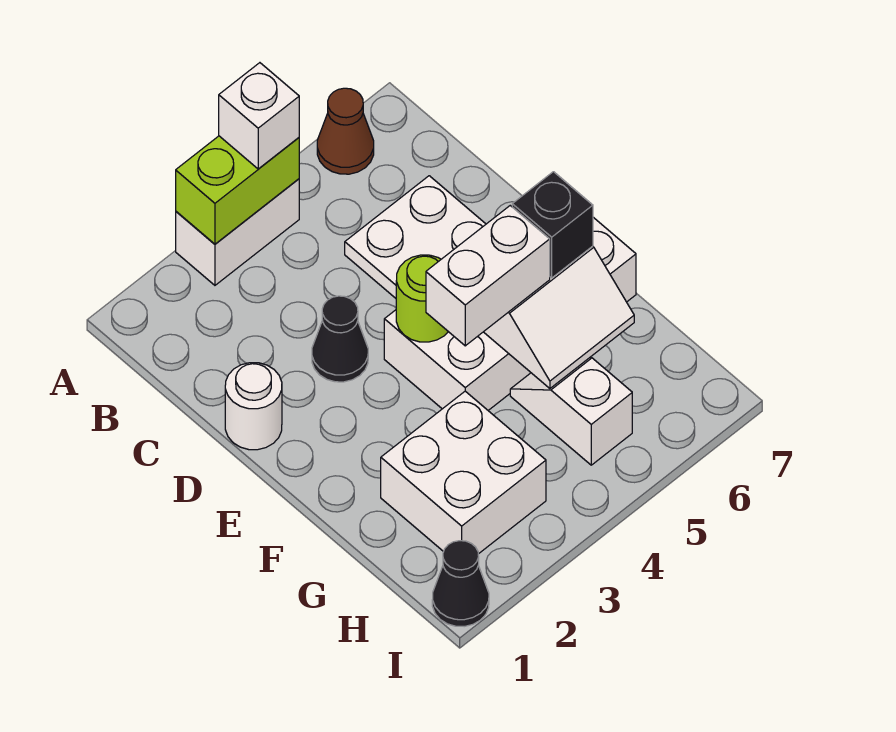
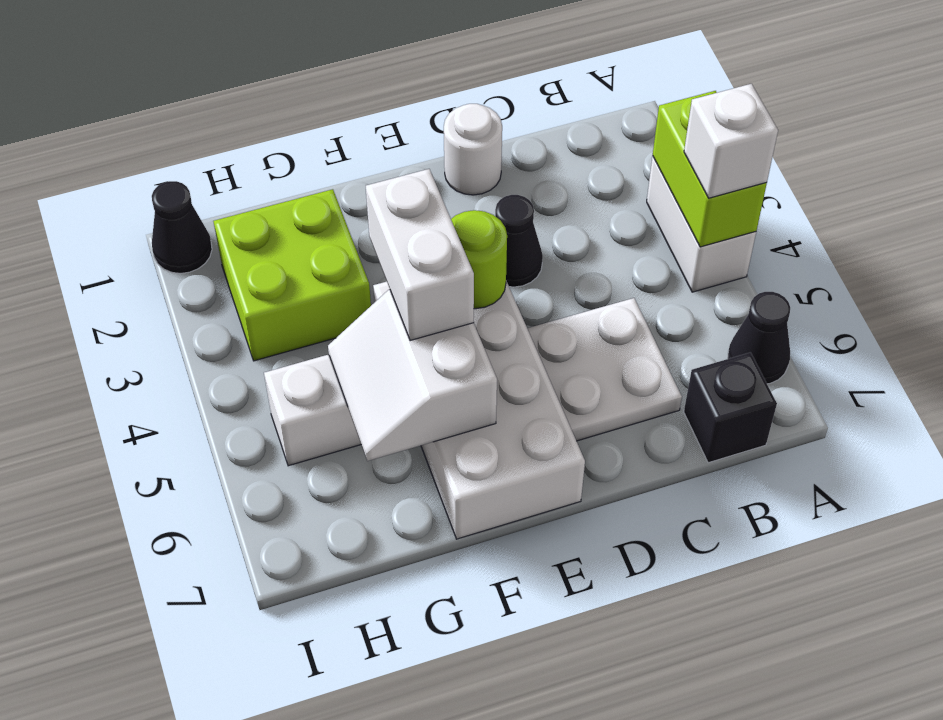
brown cone A6 level 1 -> black cone A6 level 1
black brick F6 level 3 -> black brick B7 level 1
white brick G2:H3 level 1 -> lime brick G2:H3 level 1

